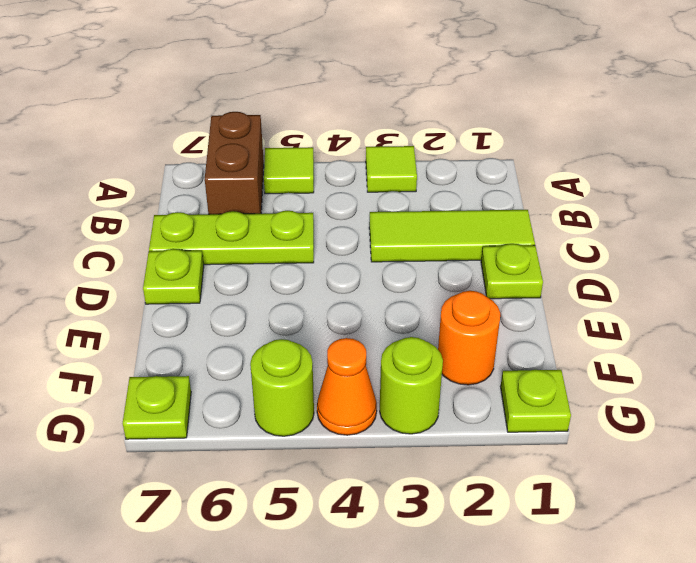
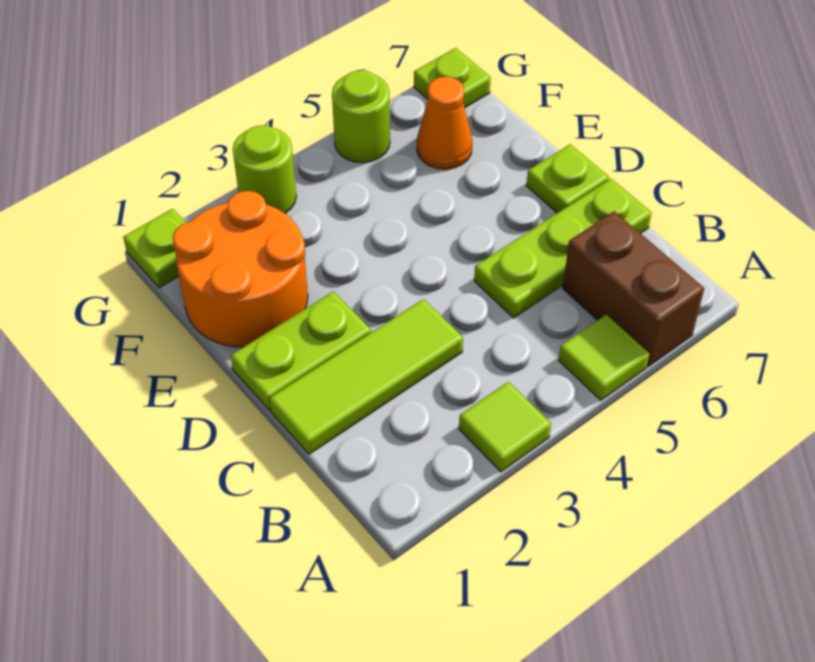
lime plate D1 level 1 -> lime plate D1:D2 level 1
orange round brick F2 level 1 -> orange round brick E1:F2 level 1
orange cone G4 level 1 -> orange cone F6 level 1

